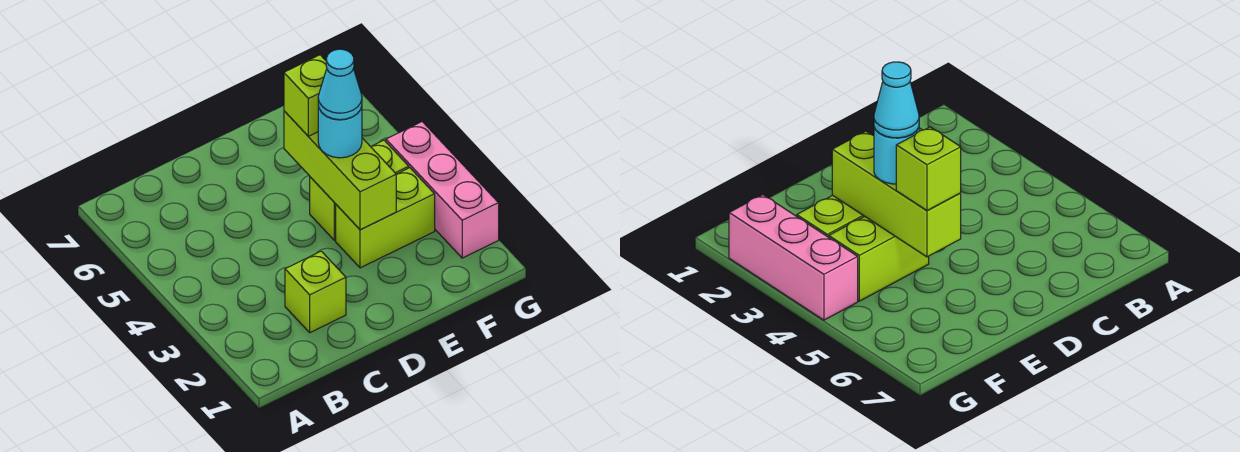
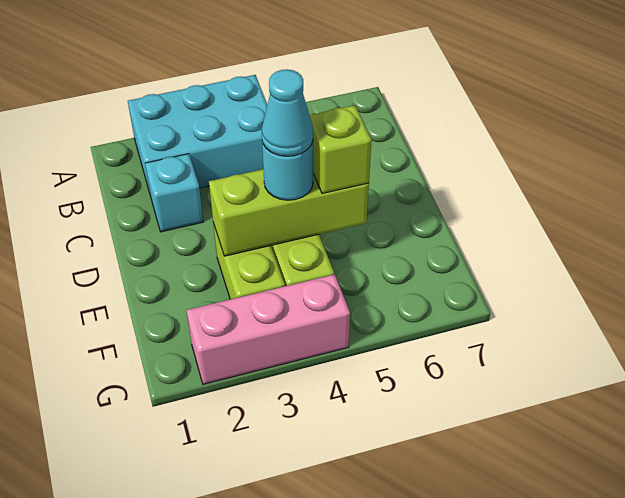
none -> cyan brick A2:B4 level 1
lime brick C2 level 1 -> cyan brick C2 level 1

